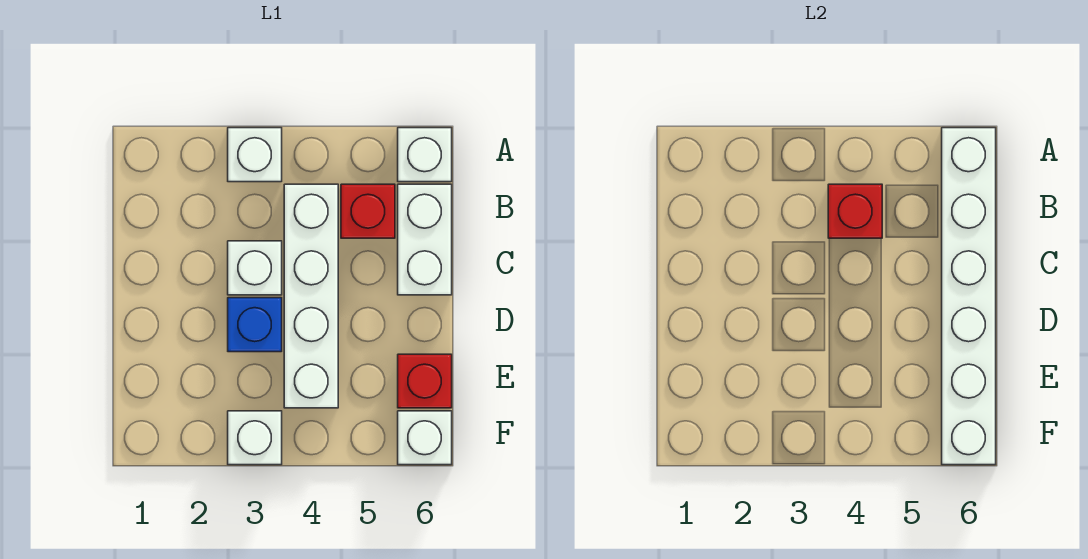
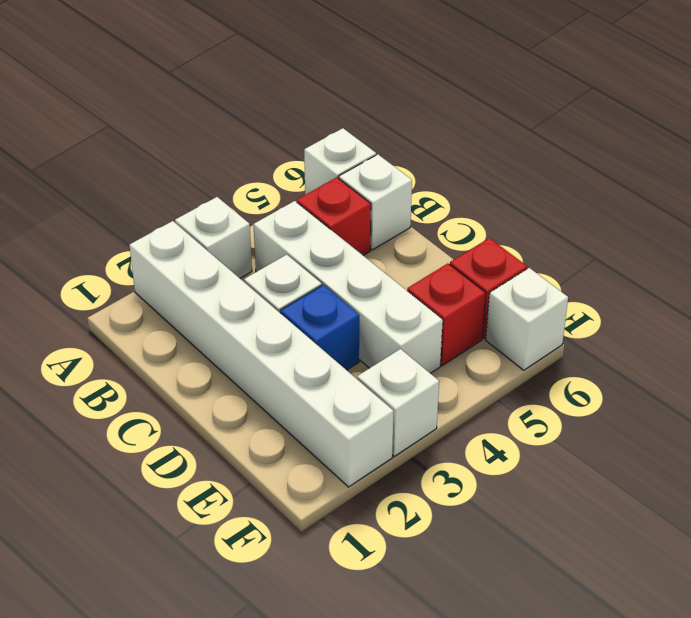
white brick A6:F6 level 2 -> white brick A2:F2 level 1
red brick B4 level 2 -> red brick E5 level 1
white brick B6:C6 level 1 -> white brick B6 level 1

